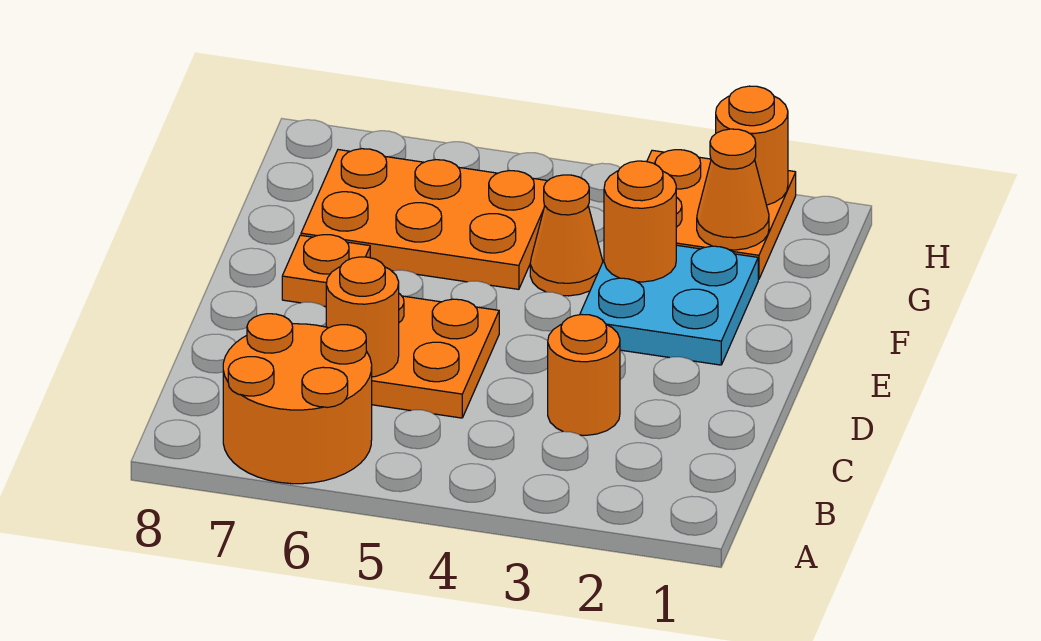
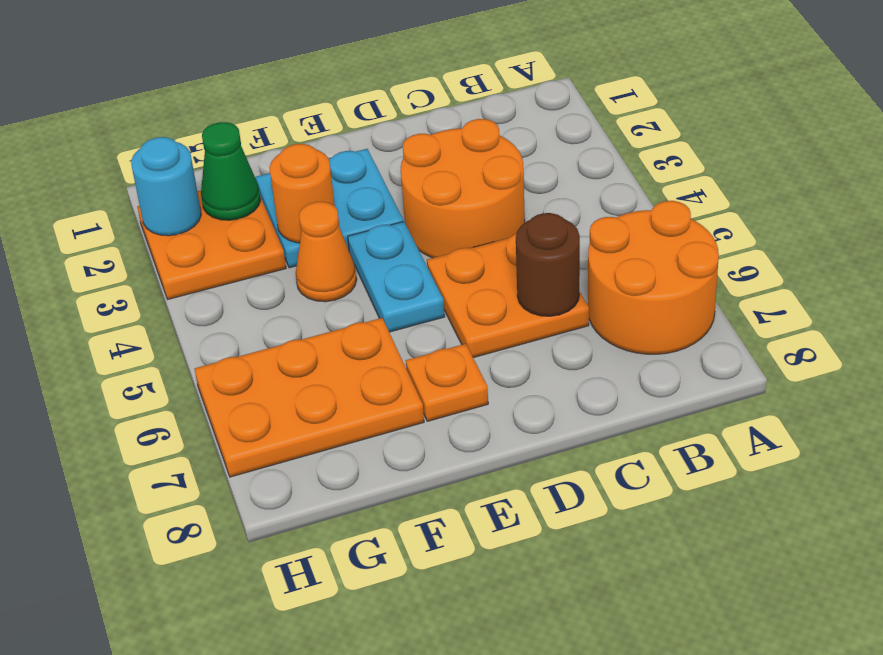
orange round brick C3 level 1 -> orange round brick C3:D4 level 1
orange round brick C6 level 2 -> brown round brick C6 level 2
none -> cyan plate E4:E5 level 1
orange plate F5:G7 level 1 -> orange plate F6:H7 level 1
orange cone G2 level 2 -> green cone G2 level 2
orange round brick H2 level 2 -> cyan round brick H2 level 2

